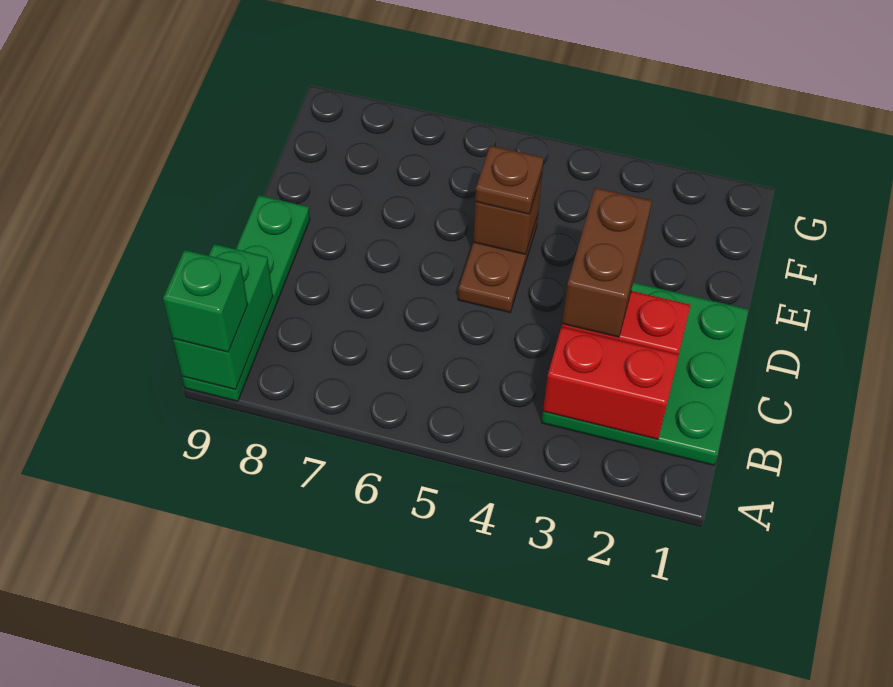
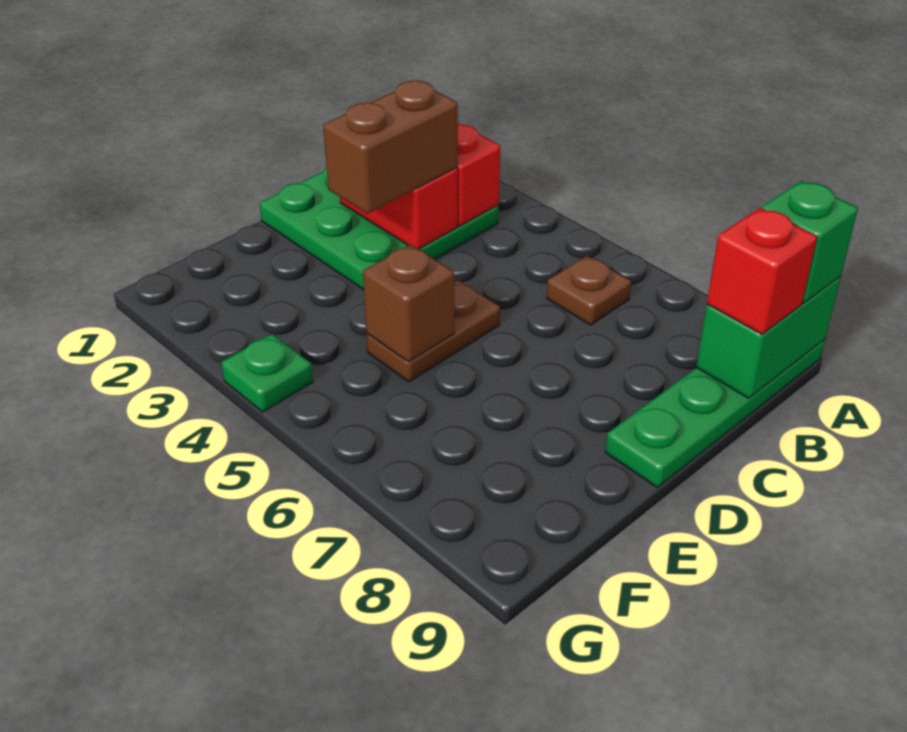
none -> red brick B9 level 3
brown plate E5 level 3 -> brown plate B6 level 1
none -> green plate G4 level 1

